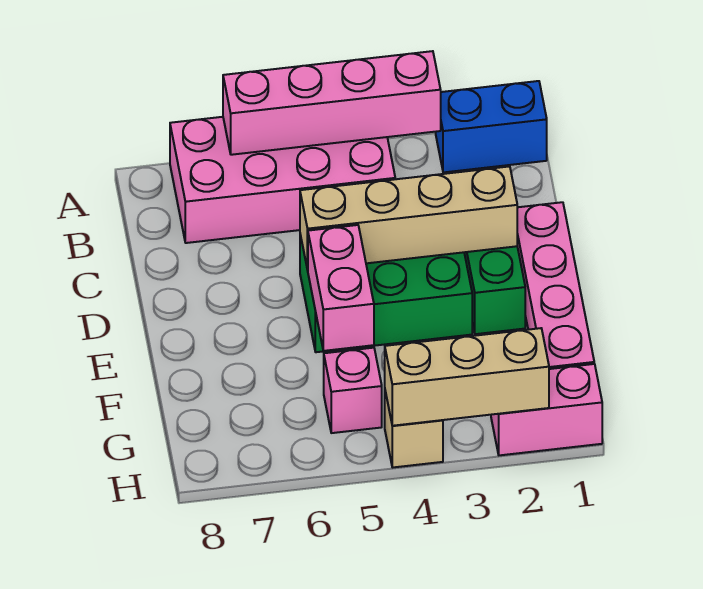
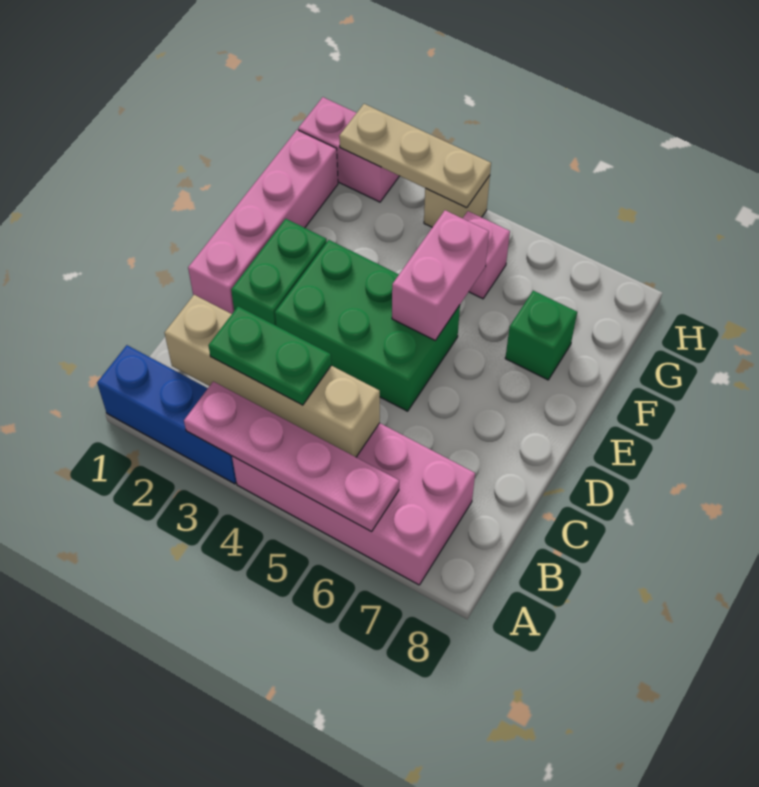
blue brick A1:A2 level 1 -> blue brick A1:A3 level 1
pink brick A3:A6 level 2 -> pink plate A3:A6 level 2
none -> green plate B3:B4 level 3
tan brick D2:D5 level 2 -> tan brick B2:B5 level 2
none -> green brick F7 level 1
tan brick H2:H4 level 2 -> tan plate H2:H4 level 2

